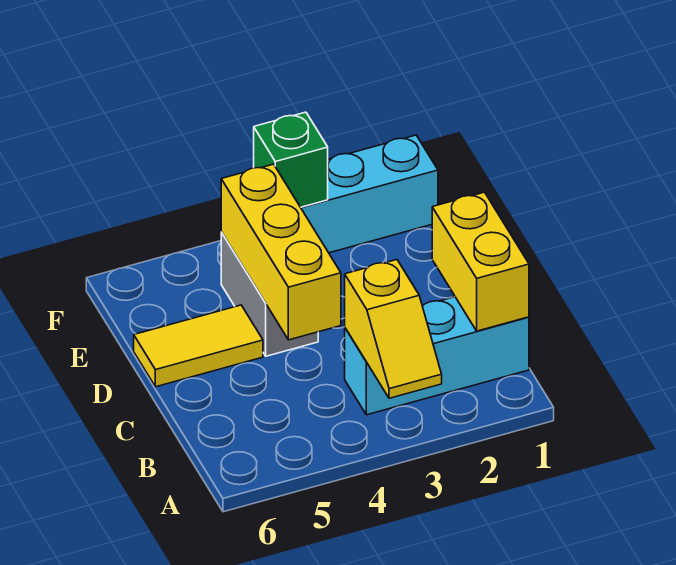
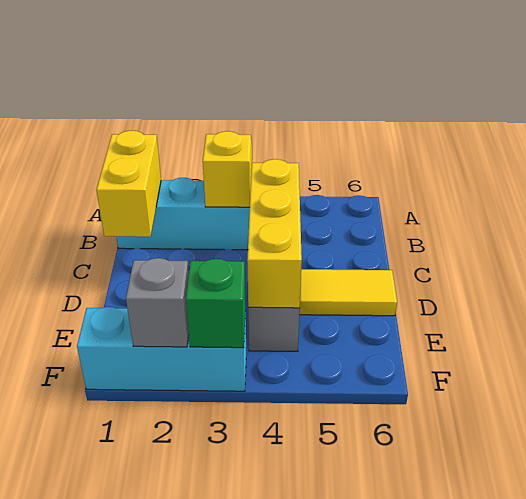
none -> grey brick F2 level 2

